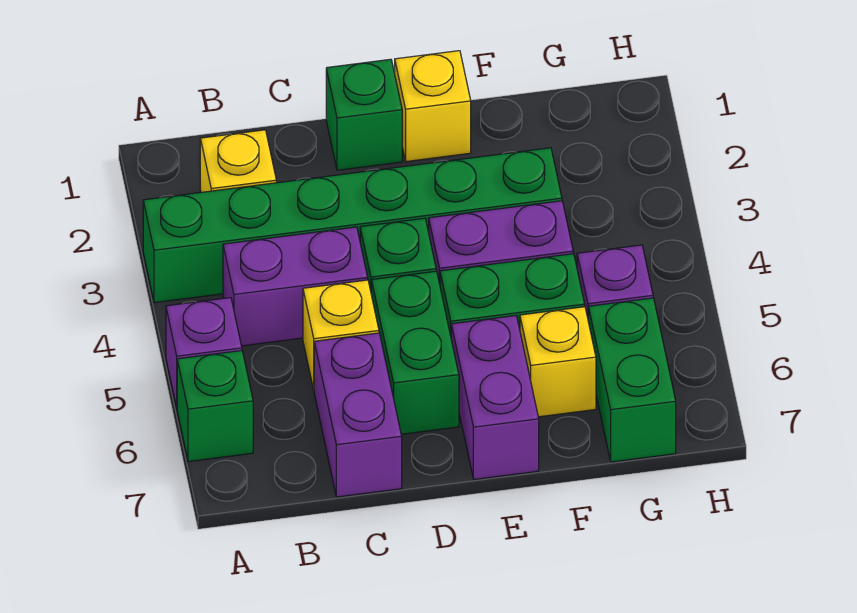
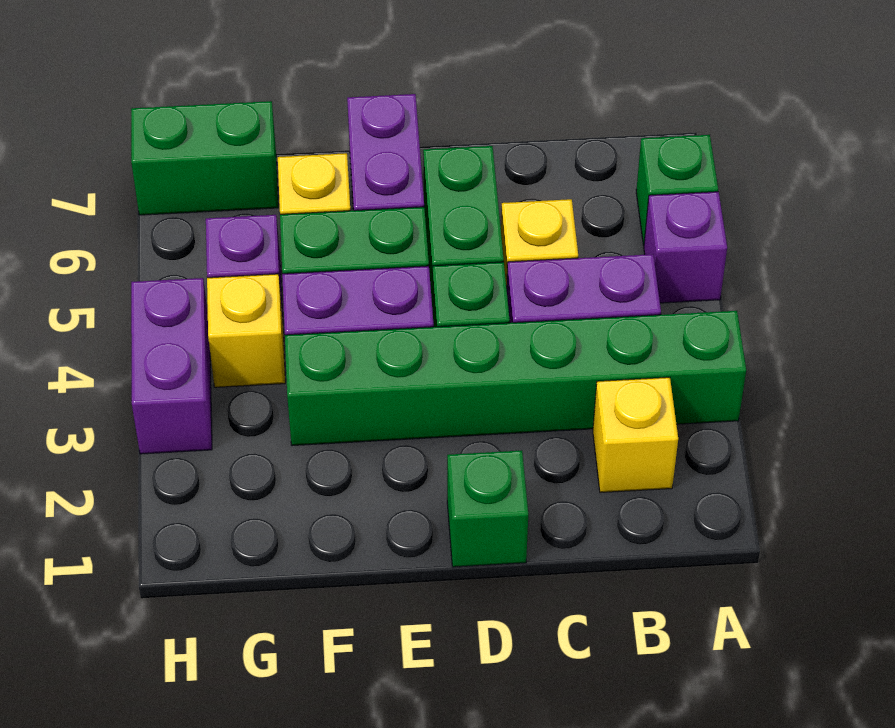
purple brick C6:C7 level 1 -> purple brick H3:H4 level 1
yellow brick E1 level 1 -> yellow brick G4 level 1
green brick G6:G7 level 1 -> green brick G7:H7 level 1

